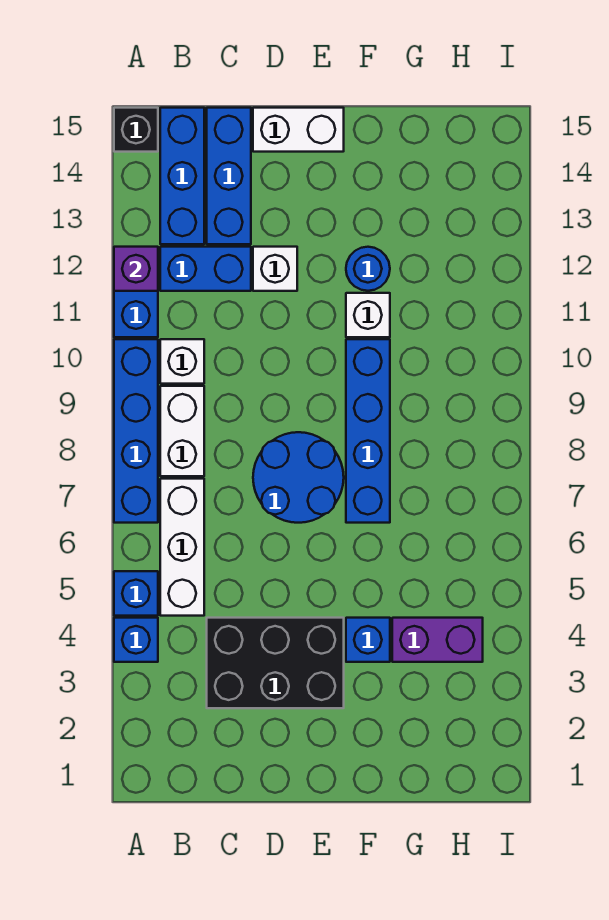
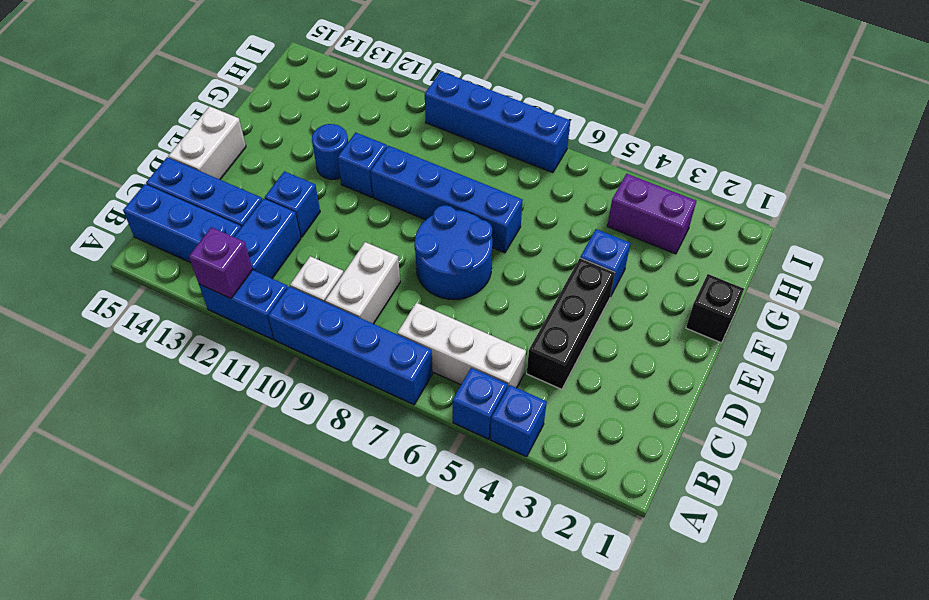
black brick A15 level 1 -> black brick F1 level 1
white brick B8:B9 level 1 -> white brick B9:C9 level 1
black brick C3:E4 level 1 -> black brick C4:E4 level 1
white brick D12 level 1 -> blue brick D12 level 1
white brick F11 level 1 -> blue brick F11 level 1
purple brick G4:H4 level 1 -> purple brick H3:H4 level 1
none -> blue brick I7:I10 level 1

